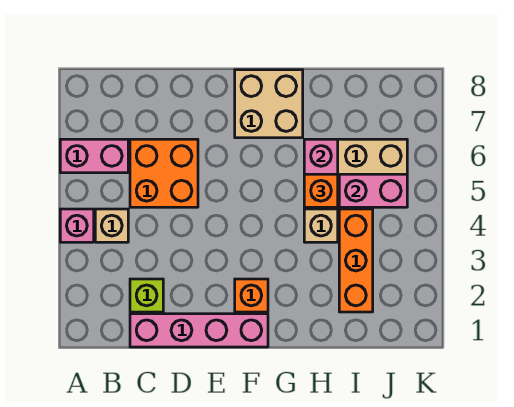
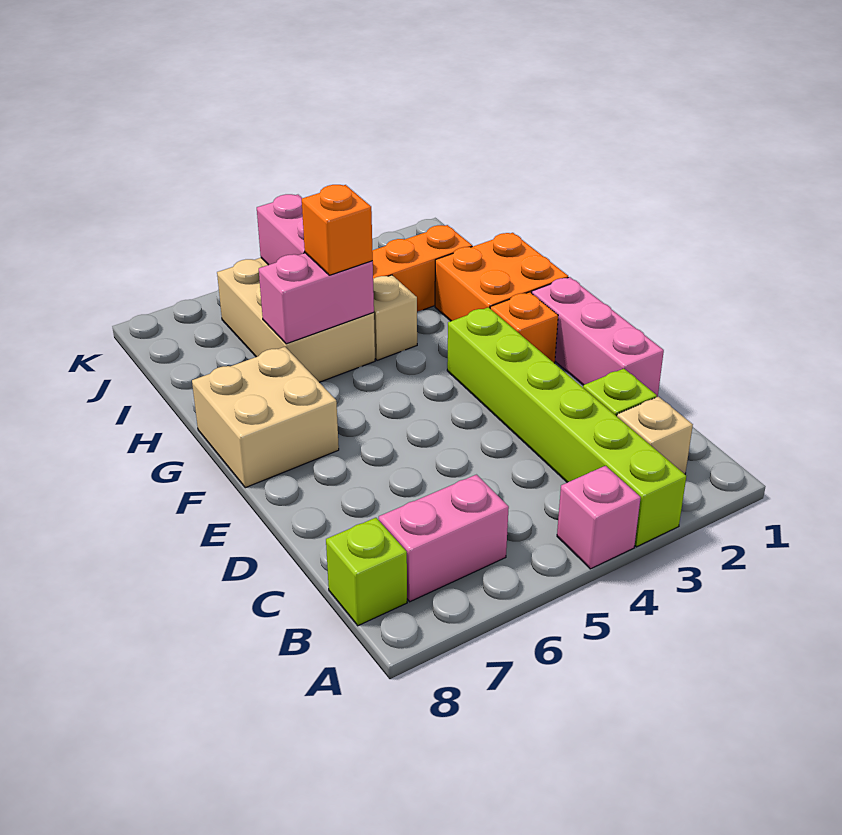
none -> lime brick A3:F3 level 1
pink brick A6:B6 level 1 -> pink brick B6:B7 level 1
tan brick B4 level 1 -> tan brick B2 level 1
none -> lime brick B8 level 1
pink brick C1:F1 level 1 -> pink brick D1:F1 level 1
orange brick C5:D6 level 1 -> orange brick G1:H2 level 1

